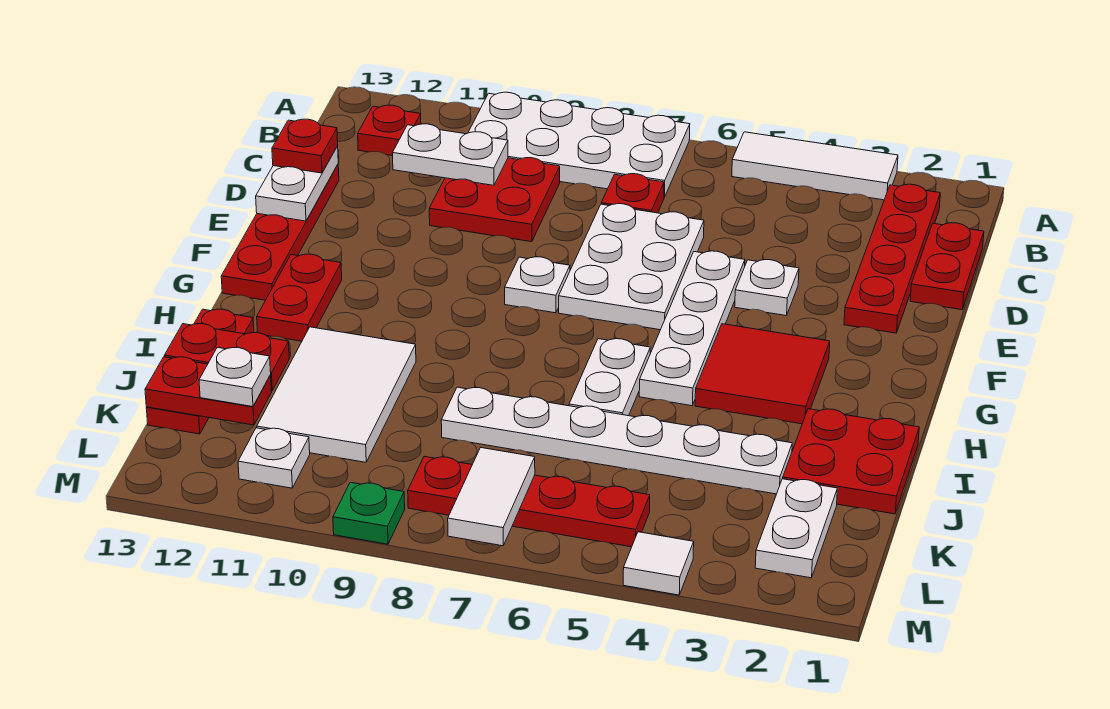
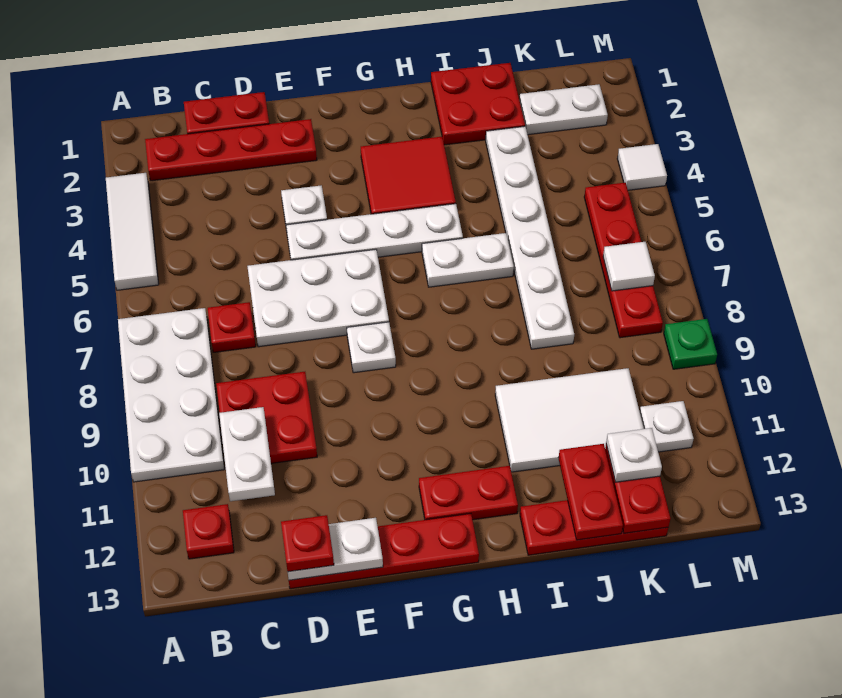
white tile L7:M7 level 2 -> white tile L7 level 2

